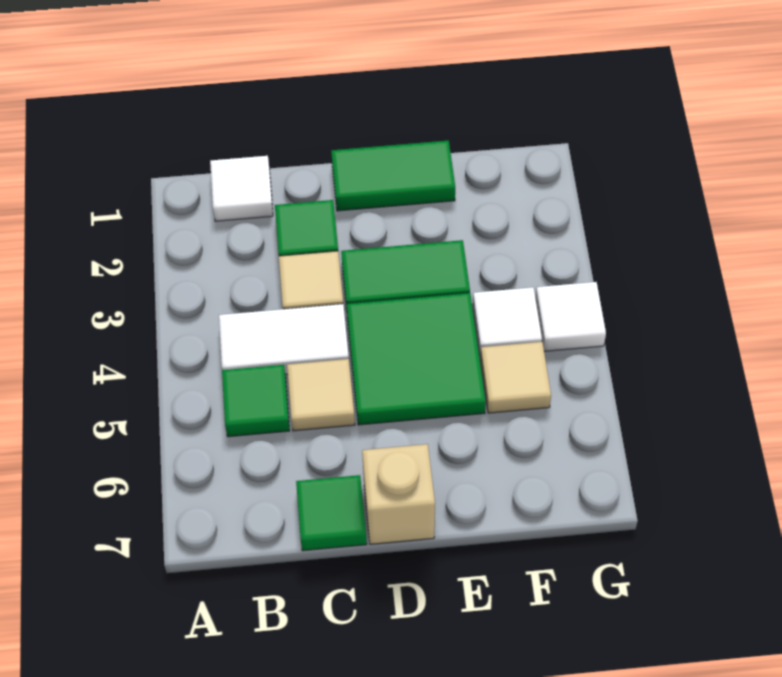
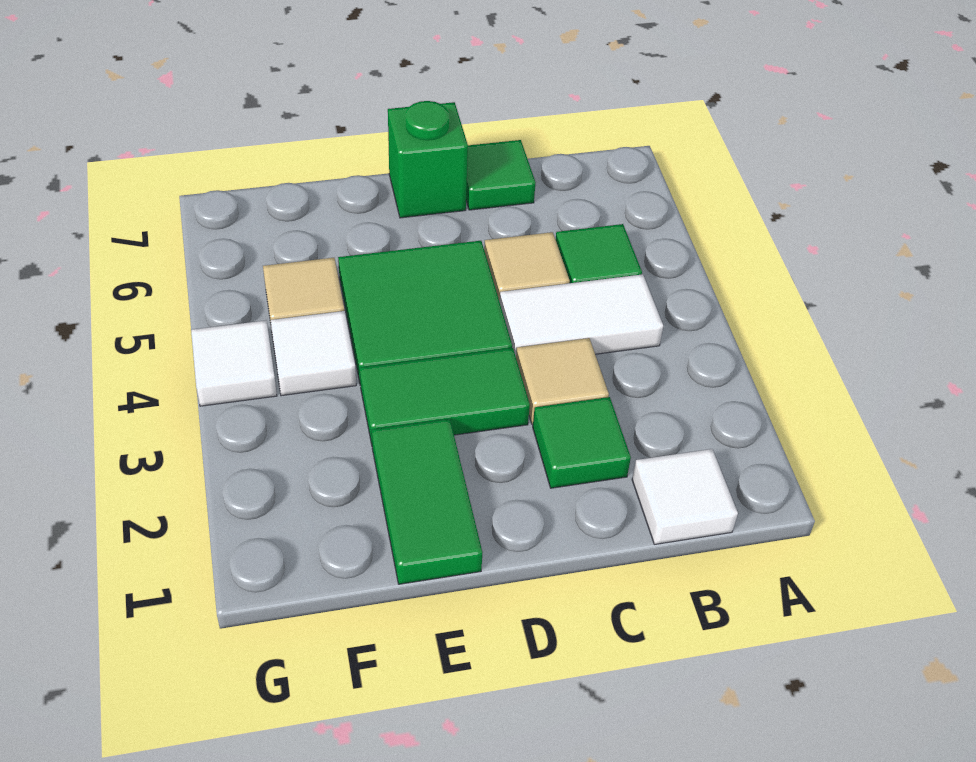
green tile D1:E1 level 1 -> green tile E1:E2 level 1
tan brick D7 level 1 -> green brick D7 level 1

